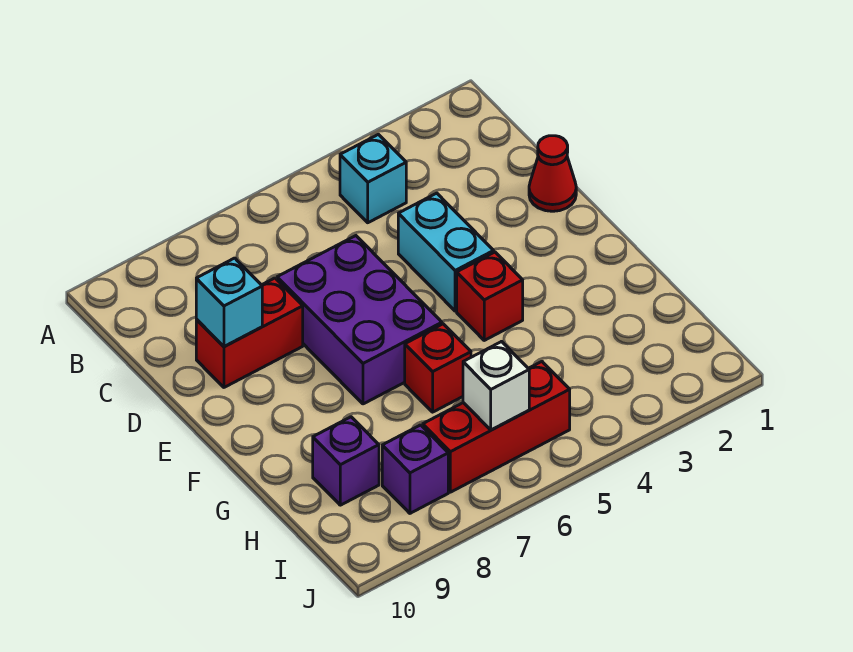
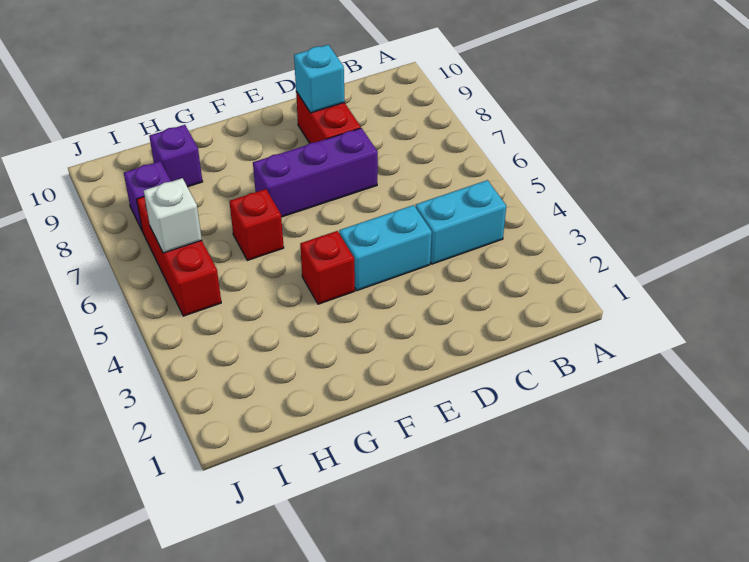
cyan brick B4 level 1 -> cyan brick B4:C4 level 1
red cone D1 level 1 -> none
purple brick D6:F7 level 1 -> purple brick D7:F7 level 1

